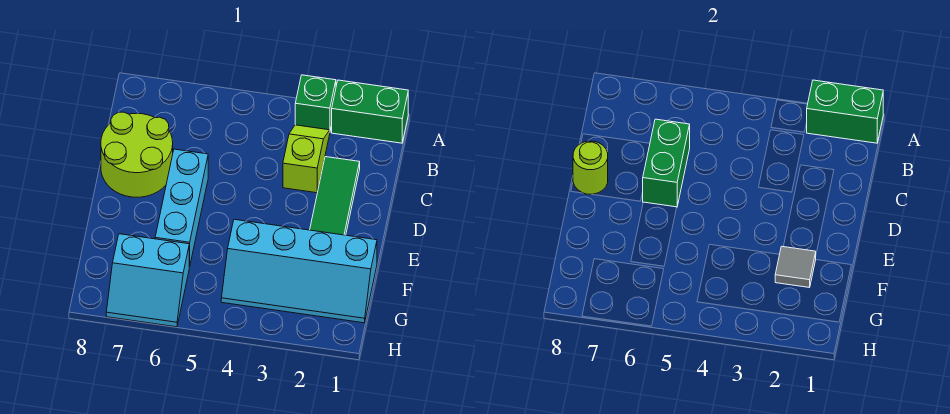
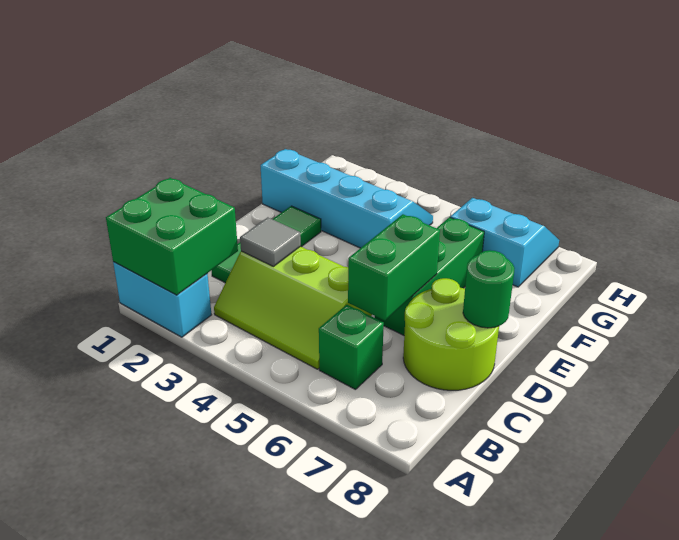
green brick A1:A2 level 1 -> cyan brick A1:A2 level 1
green brick A1:A2 level 2 -> green brick A1:B2 level 2
green brick A3 level 1 -> green brick B6 level 1
lime slope B3:C3 level 1 top C -> lime slope B3:C5 level 1 top C
cyan brick D6:F6 level 1 -> green brick D6:F6 level 1
lime round brick D8 level 2 -> green round brick D8 level 2
grey tile F2 level 2 -> grey tile C3 level 2

